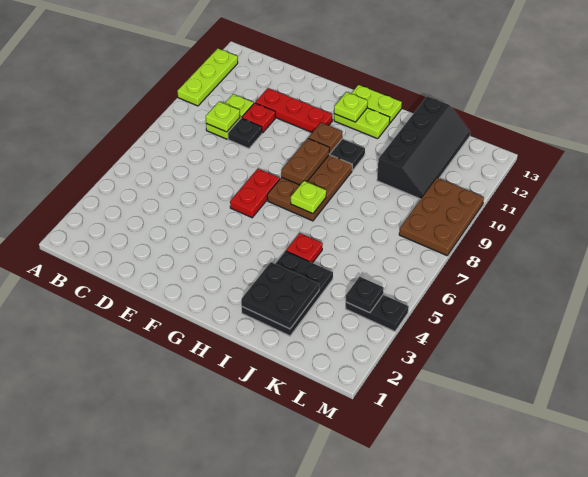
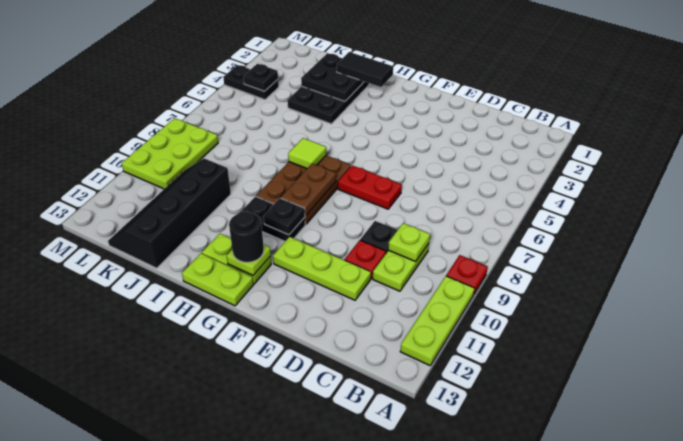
red plate D11:F11 level 1 -> lime plate D11:F11 level 1
red plate F6:F7 level 1 -> red plate E7:F7 level 1
brown plate G10 level 2 -> black plate G10 level 2
none -> black round brick G12 level 3
none -> black tile H2:I2 level 3
lime plate H7 level 2 -> lime tile H7 level 2
red plate I5 level 1 -> red plate A9 level 1
brown plate L8:M10 level 1 -> lime plate L8:M10 level 1

